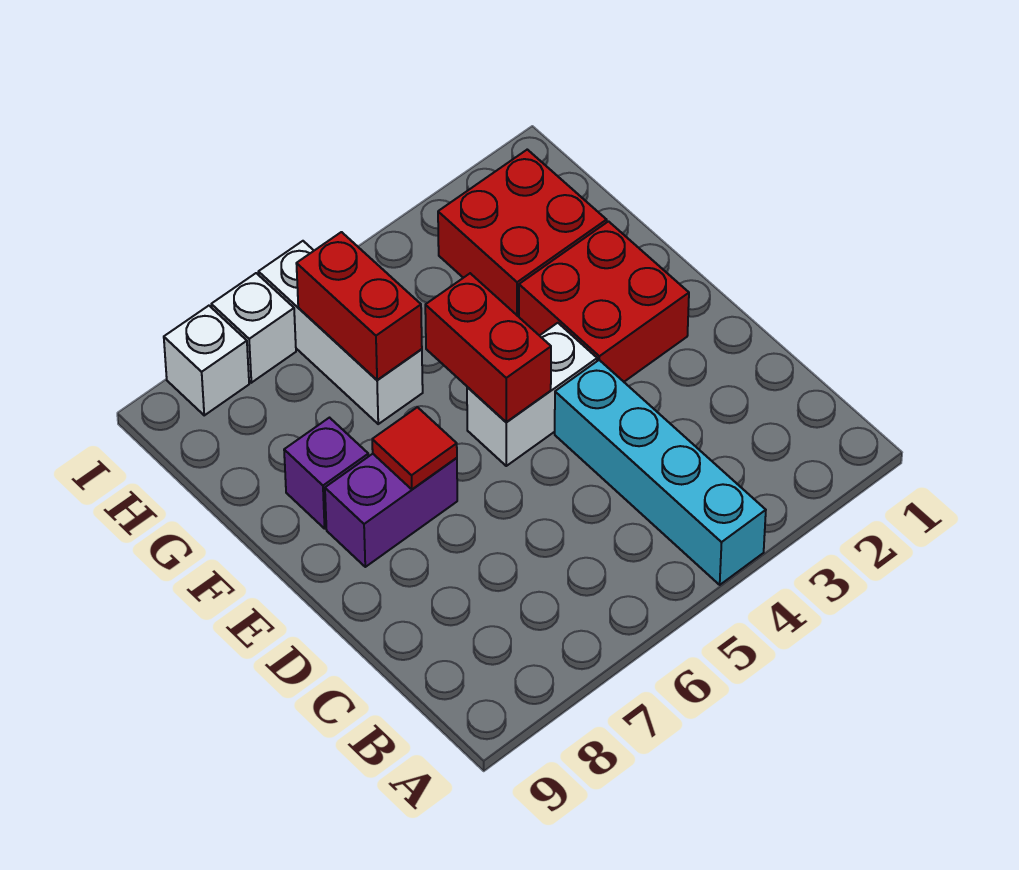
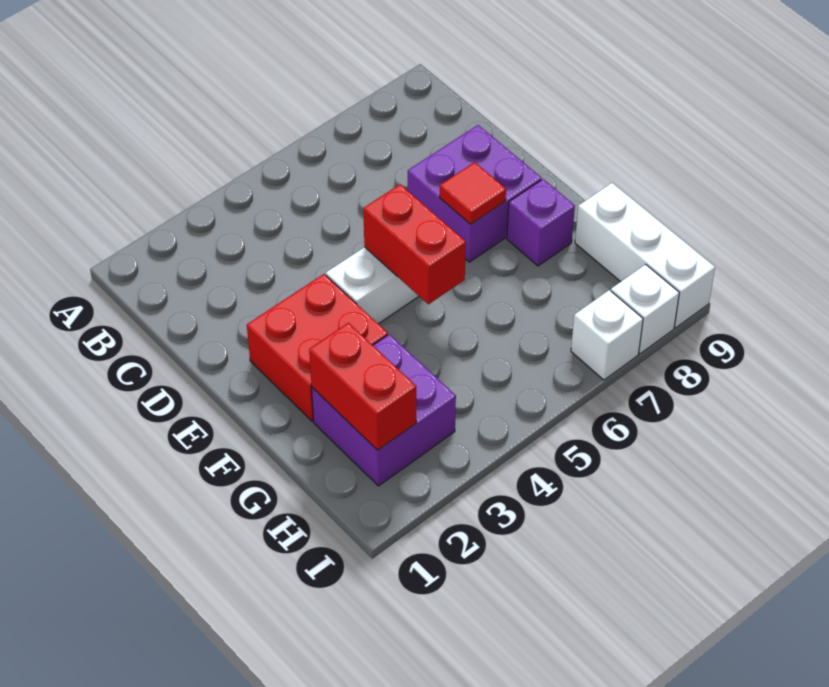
cyan brick A4:D4 level 1 -> none
purple brick E7:E8 level 1 -> purple brick D7:E8 level 1
red brick G2:H3 level 1 -> purple brick G2:H3 level 1
white brick G6:I6 level 1 -> white brick G9:I9 level 1
red brick G6:H6 level 2 -> red brick G2:H2 level 2

